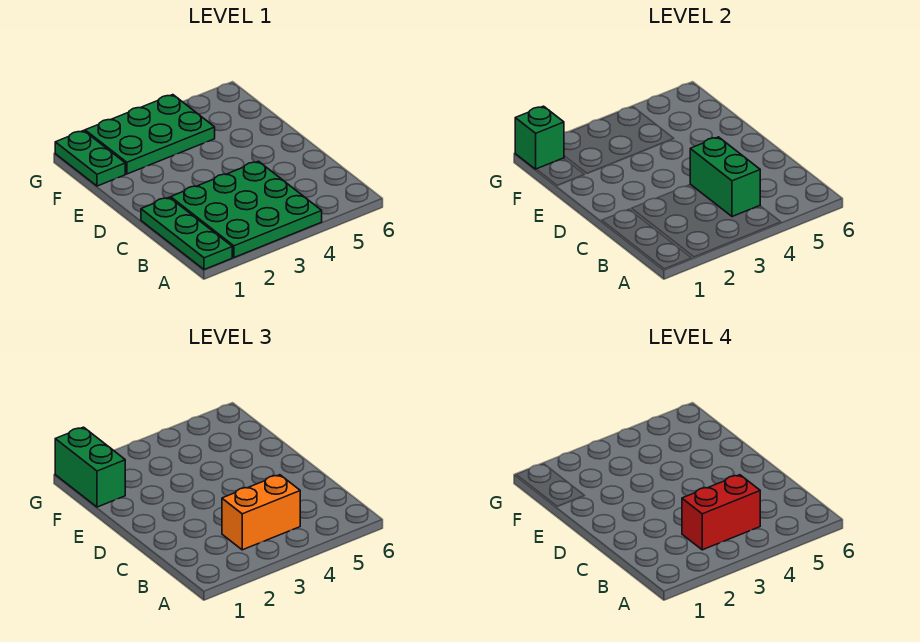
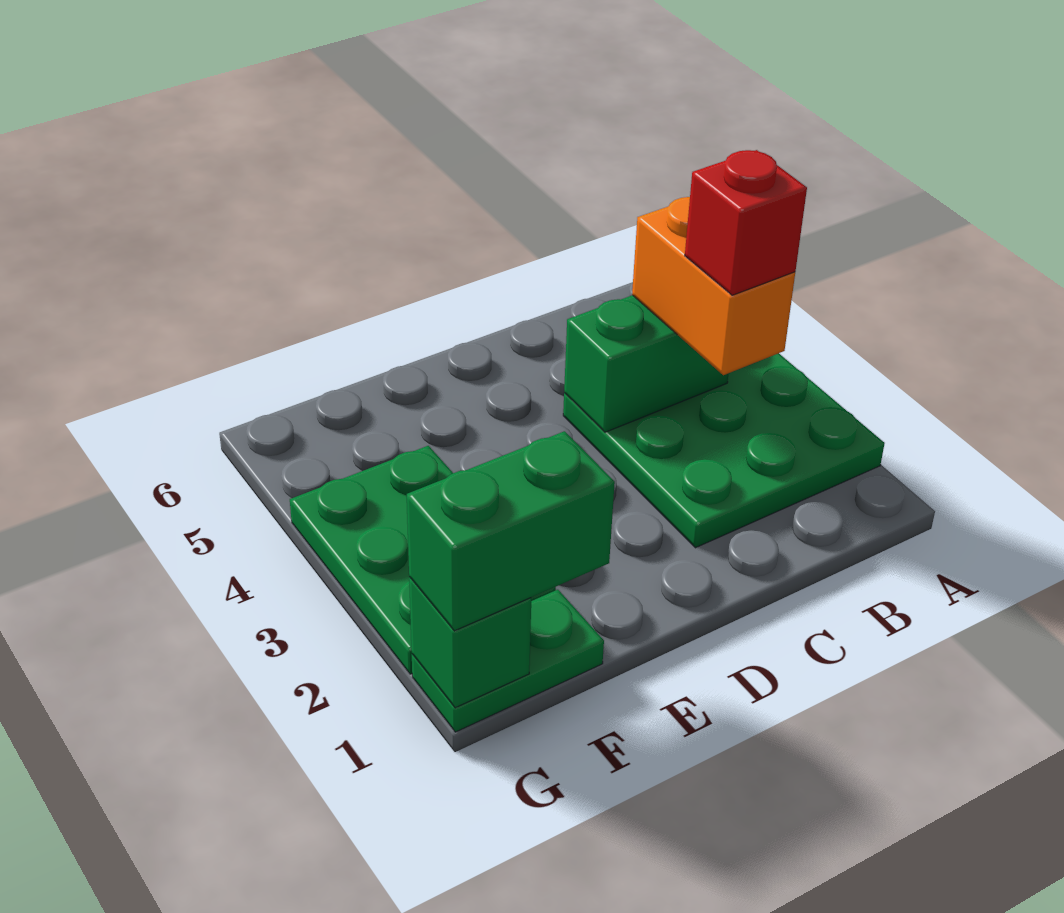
green plate A1:C1 level 1 -> none
red brick B3:B4 level 4 -> red brick B3 level 4

